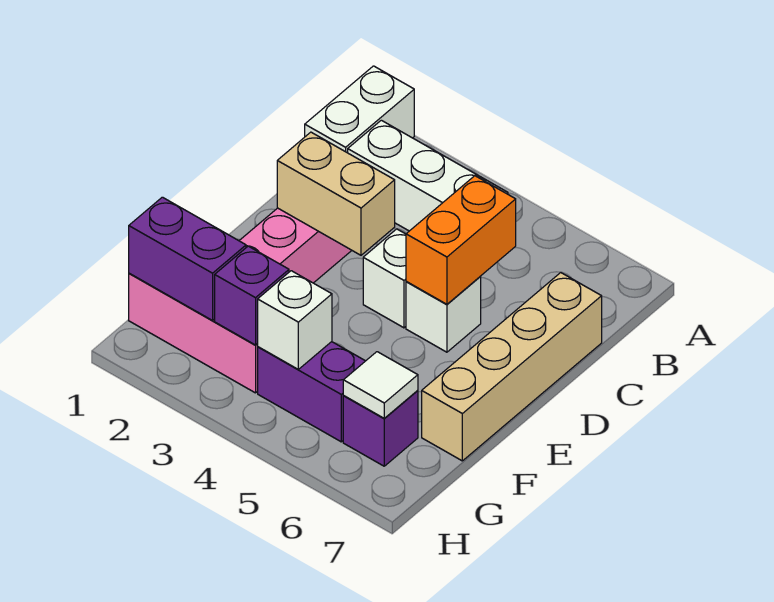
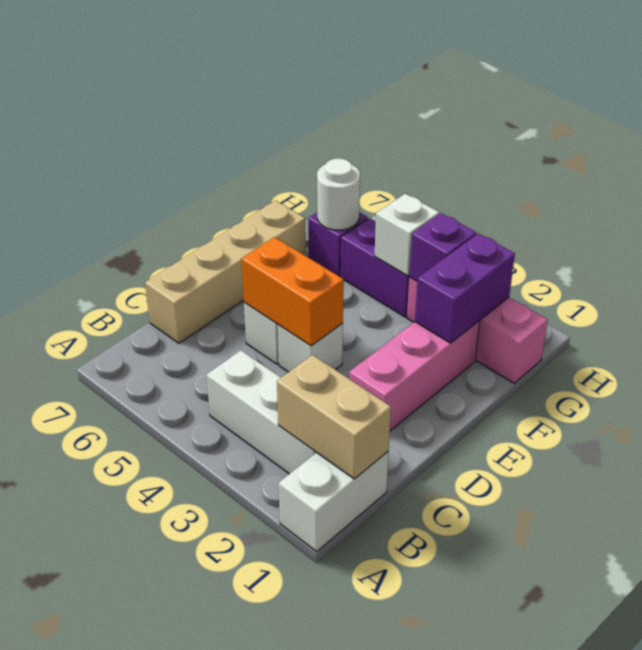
orange brick C5:D5 level 2 -> orange brick D4:D5 level 2
tan brick D2:D3 level 2 -> tan brick B1:B2 level 2
purple brick G1:G2 level 2 -> purple brick F2:G2 level 2
white tile G6 level 2 -> white round brick G6 level 2

